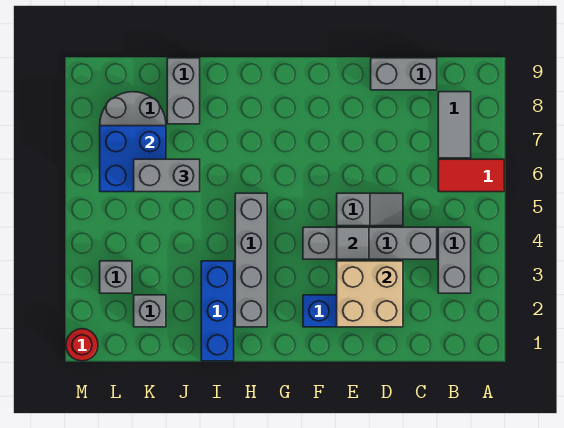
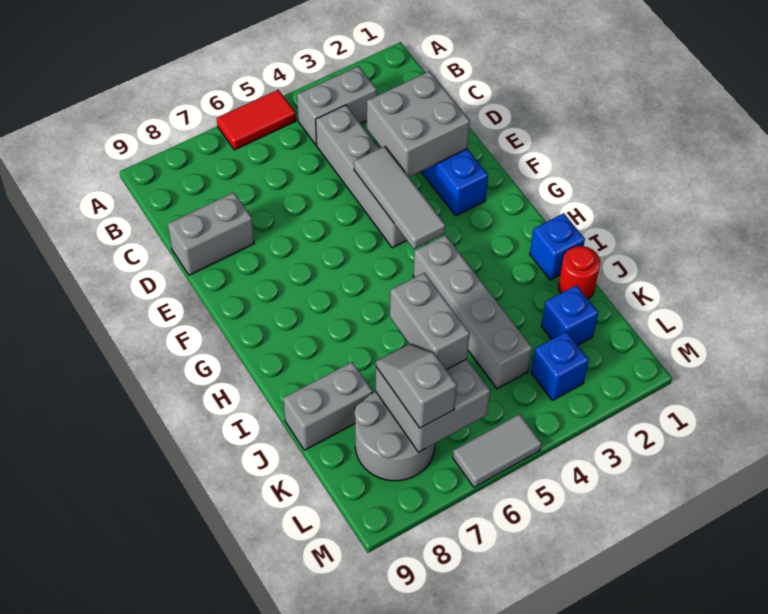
red tile A6:B6 level 1 -> red tile A5:A6 level 1
grey tile B7:B8 level 1 -> grey tile M5:M6 level 1
grey brick C9:D9 level 1 -> grey brick D8:D9 level 1
tan brick D2:E3 level 2 -> grey brick D2:E3 level 2
grey slope D5:E5 level 1 top E -> grey slope K7:L7 level 3 top L
grey tile E4 level 2 -> grey tile E4:G4 level 2
grey brick H2:H5 level 1 -> grey brick H4:K4 level 1
blue brick I1:I3 level 1 -> blue brick I1 level 1
grey brick K2 level 1 -> blue brick K2 level 1
blue brick K6:L7 level 2 -> grey brick K6:L7 level 2
grey brick L3 level 1 -> blue brick L3 level 1
red round brick M1 level 1 -> red round brick J1 level 1

